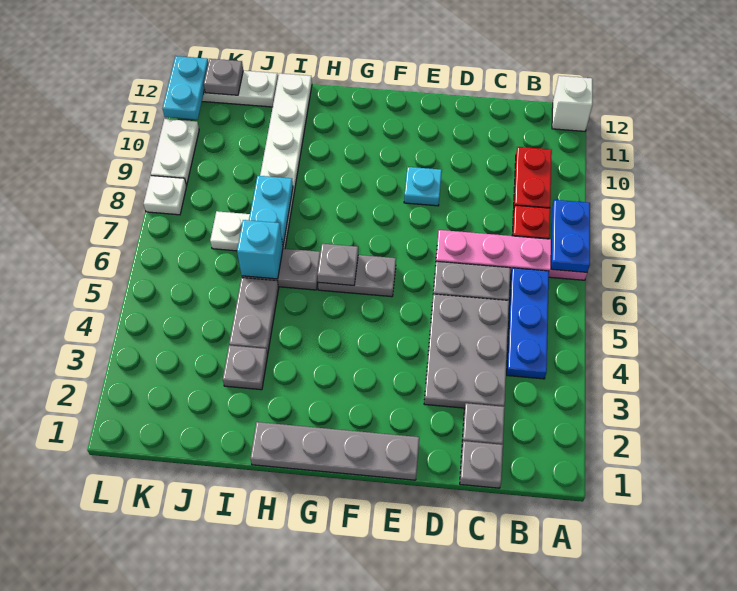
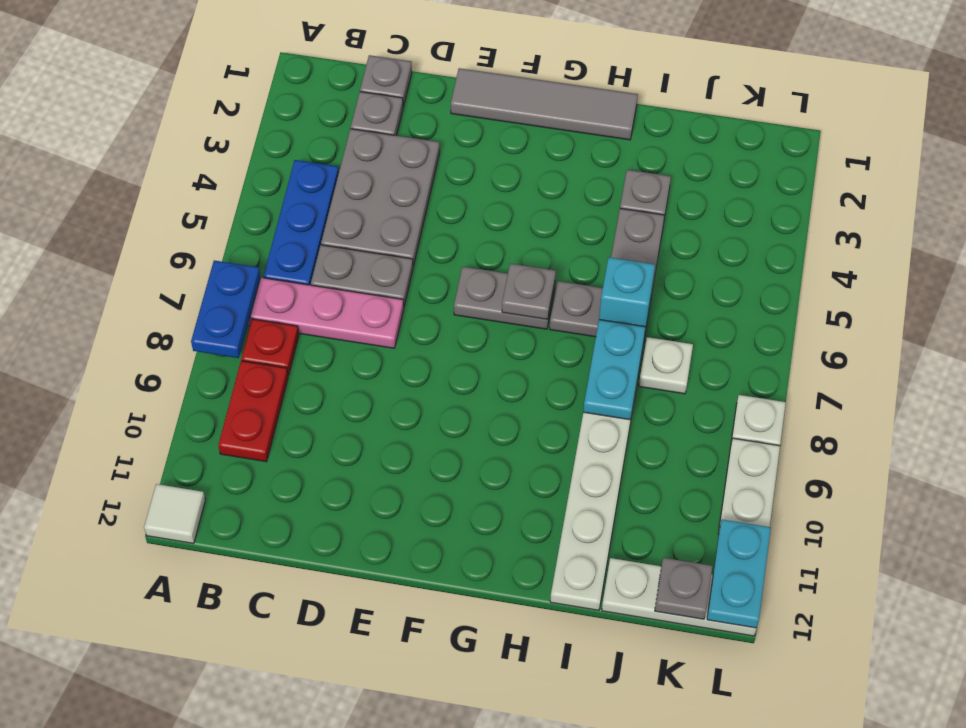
white brick A12 level 1 -> white tile A12 level 1
grey plate E1:H1 level 1 -> grey tile E1:H1 level 1
cyan plate E9 level 1 -> none

